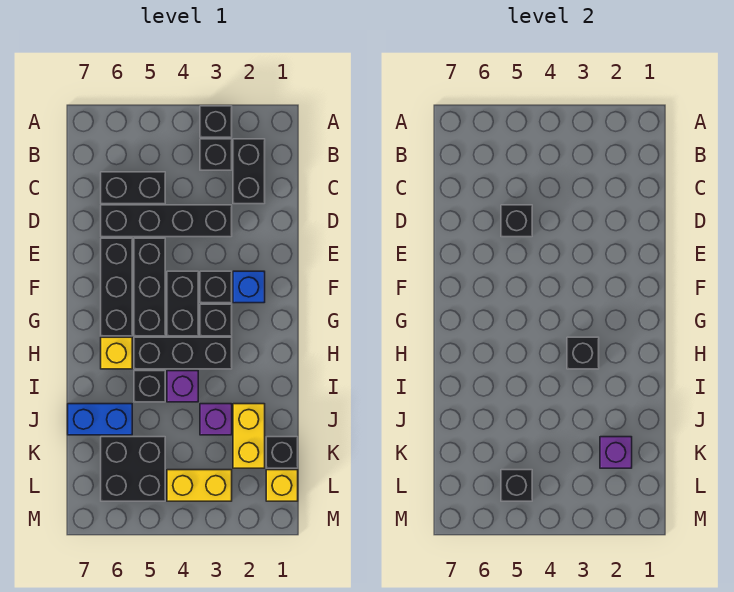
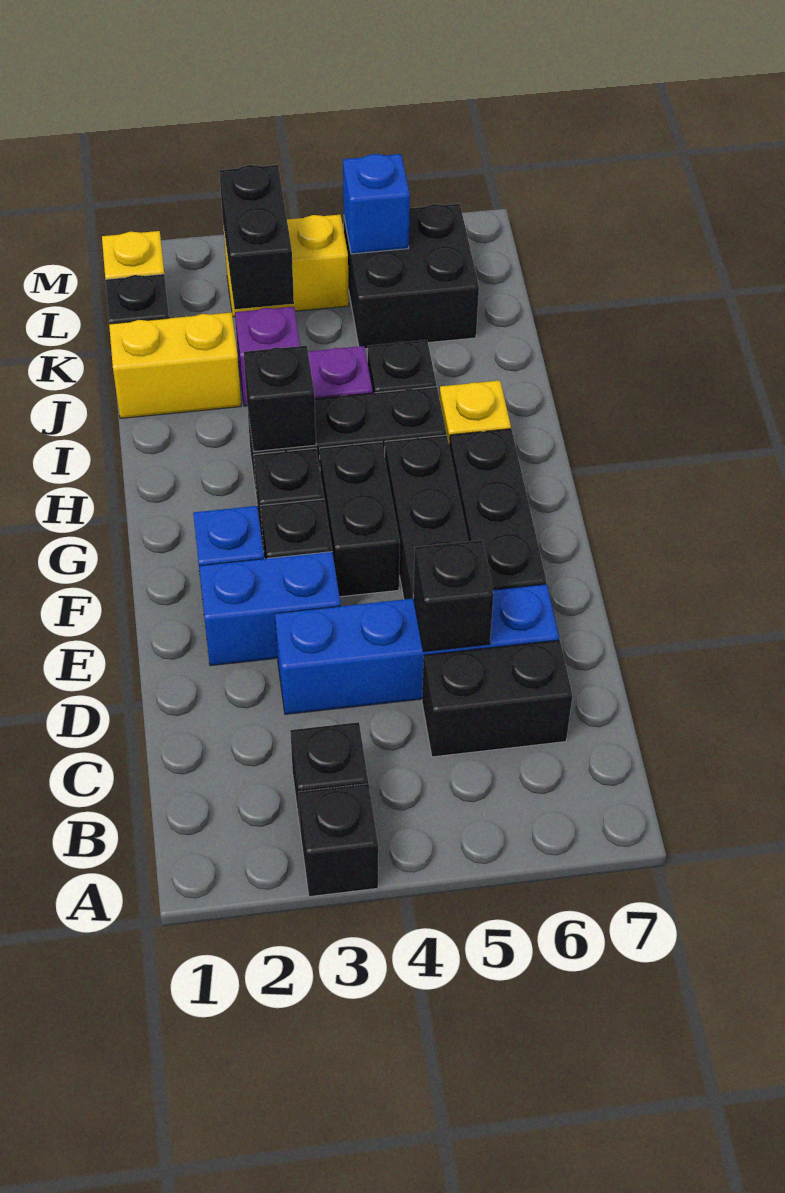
black brick B2:C2 level 1 -> black brick K3:L3 level 2
black brick D3:D6 level 1 -> blue brick D3:D6 level 1
yellow brick J2:K2 level 1 -> yellow brick J1:J2 level 1
blue brick J6:J7 level 1 -> blue brick E2:E3 level 1
purple brick K2 level 2 -> none
black brick L5 level 2 -> blue brick L5 level 2

